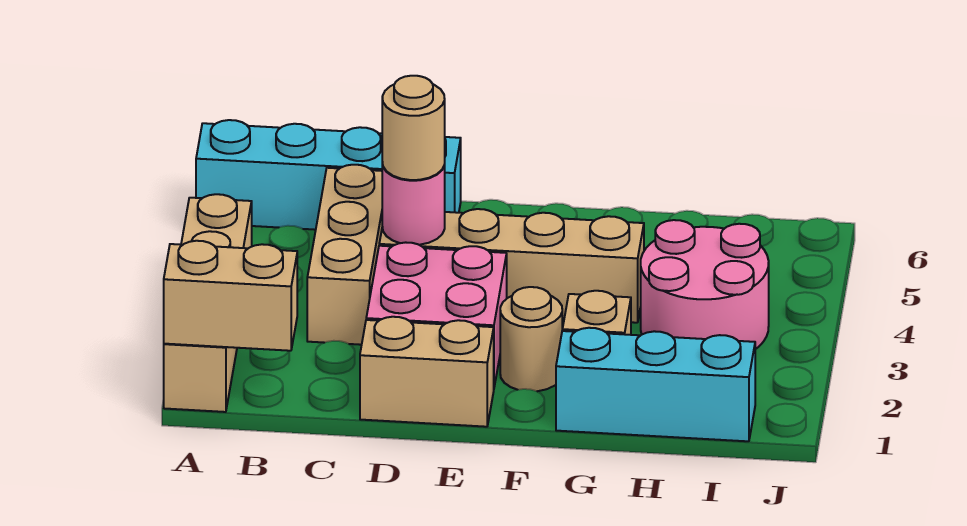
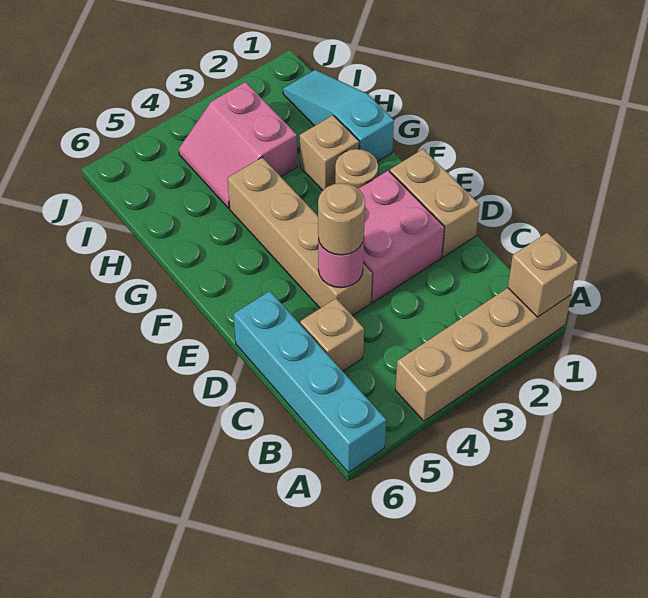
tan brick A1:B1 level 2 -> tan brick A1 level 2
tan brick C3:C5 level 1 -> tan brick C5 level 1
cyan brick G1:I1 level 1 -> cyan slope G1:I1 level 1 top G
pink round brick H3:I4 level 1 -> pink slope H3:I4 level 1 top 3

